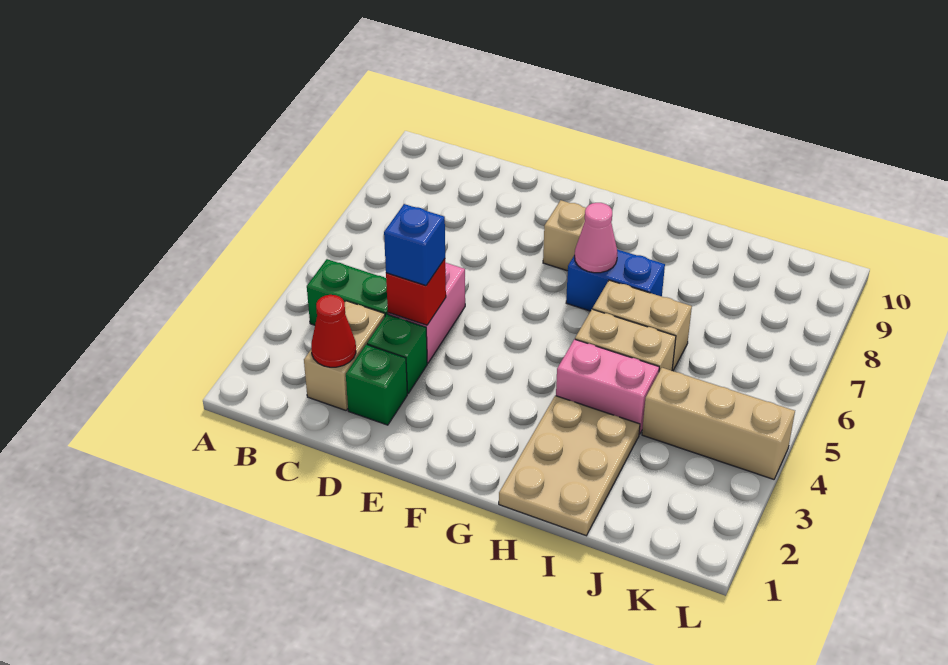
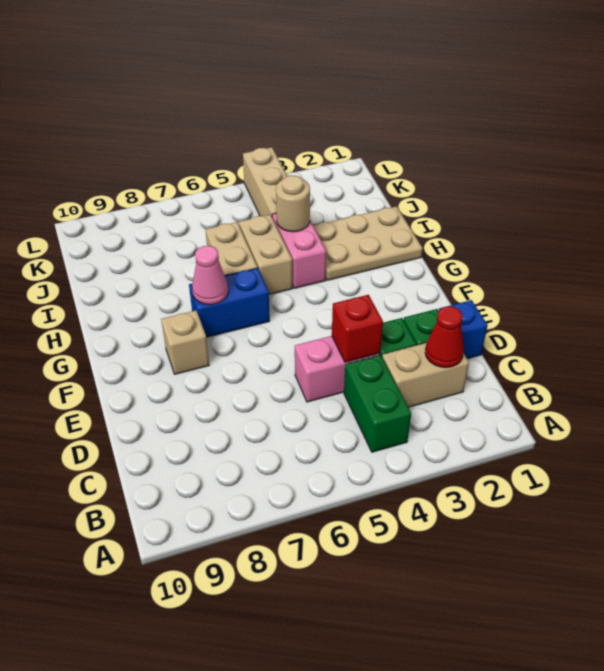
blue brick D4 level 3 -> blue brick D1 level 1
blue brick G7:H7 level 1 -> blue brick G6:G7 level 1
none -> tan round brick I4 level 2

